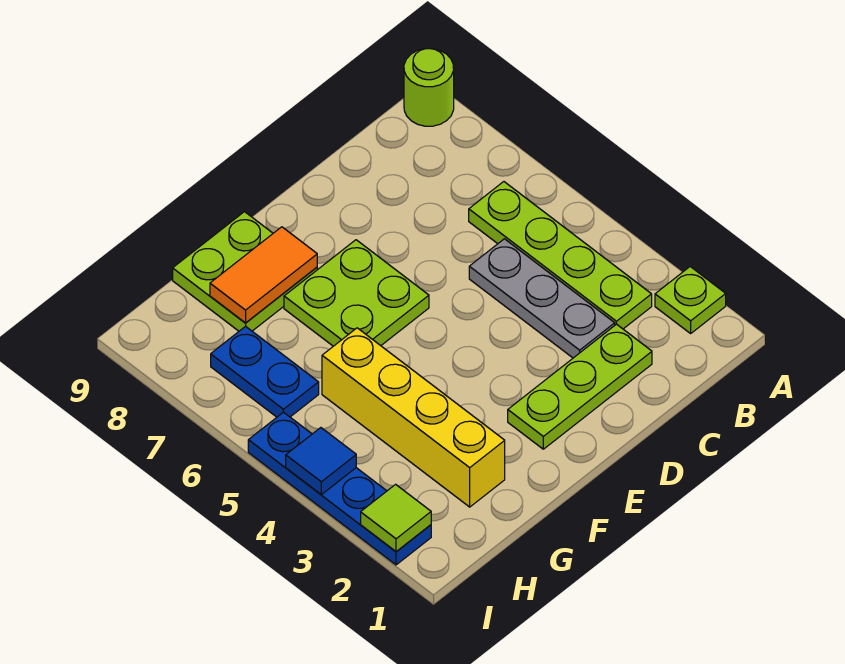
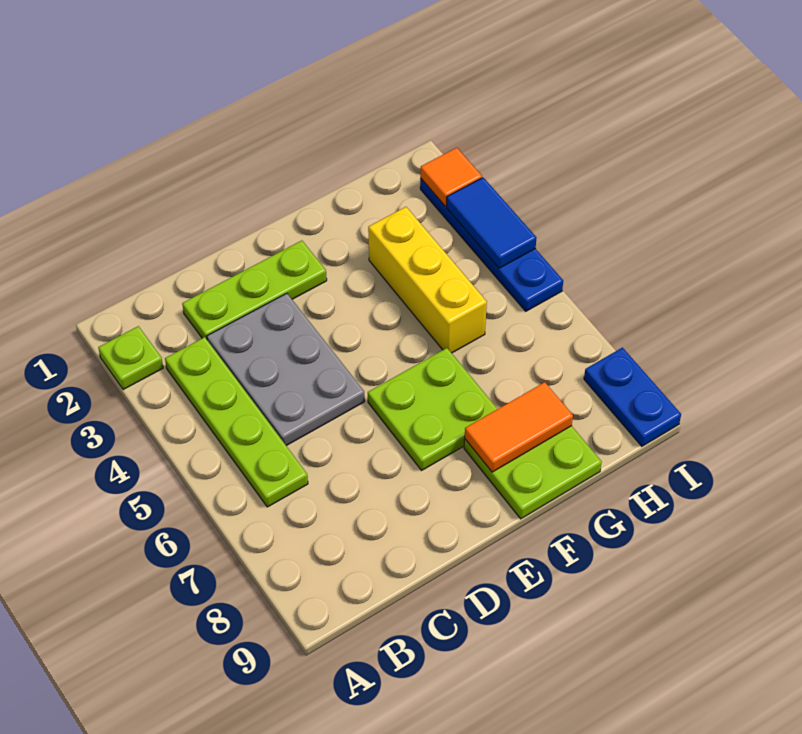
lime round brick A9 level 1 -> none
grey plate C3:C5 level 1 -> grey plate C3:D5 level 1
yellow brick G2:G5 level 1 -> yellow brick G3:G5 level 1
blue plate H6:H7 level 1 -> blue plate I8:I9 level 1
lime tile I2 level 2 -> orange tile I2 level 2
blue tile I4 level 2 -> blue tile I3:I4 level 2

